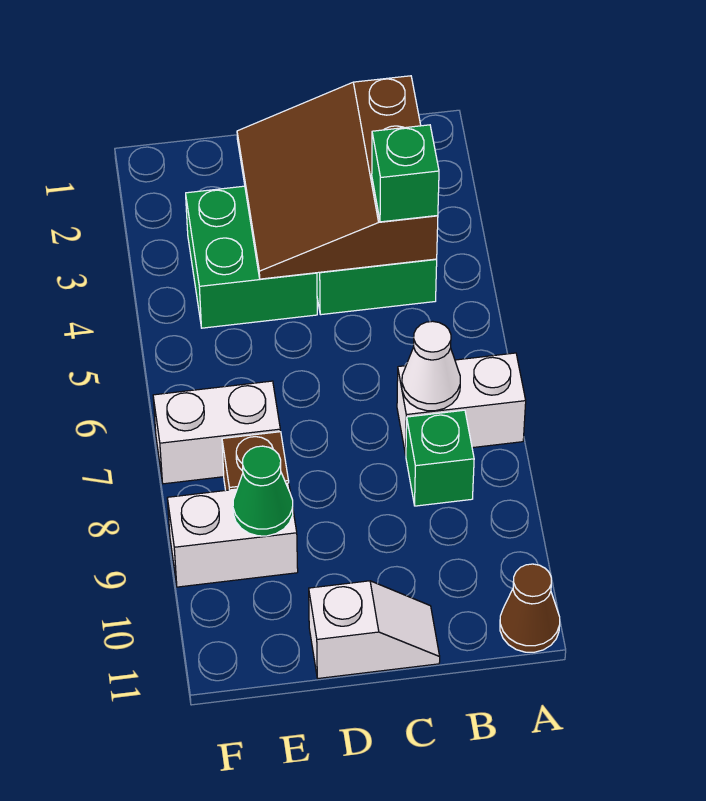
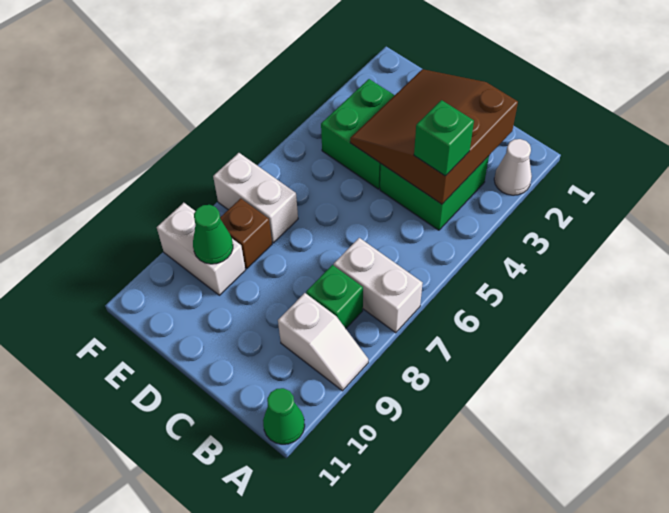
brown cone A11 level 1 -> green cone A11 level 1
white cone B7 level 2 -> white cone A2 level 1
white slope C11:D11 level 1 top D -> white slope A9:B9 level 1 top B

